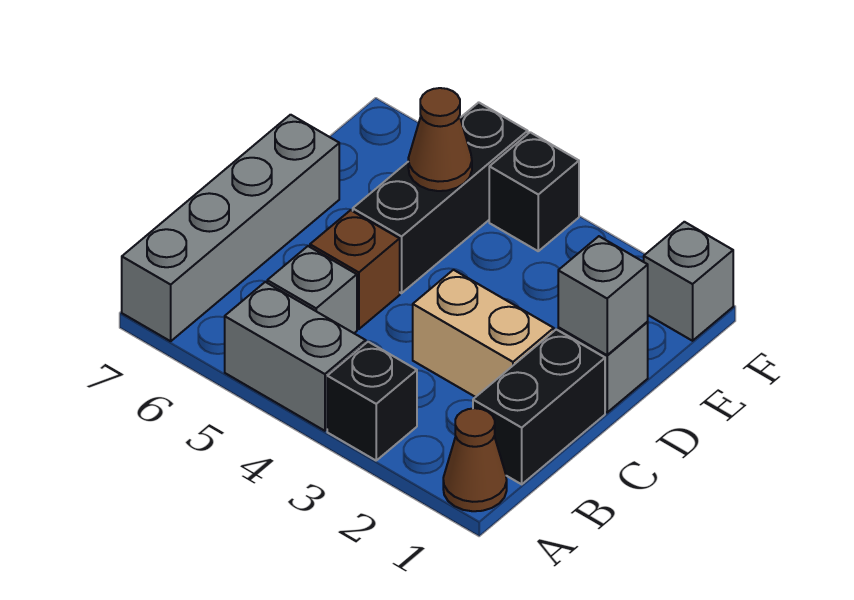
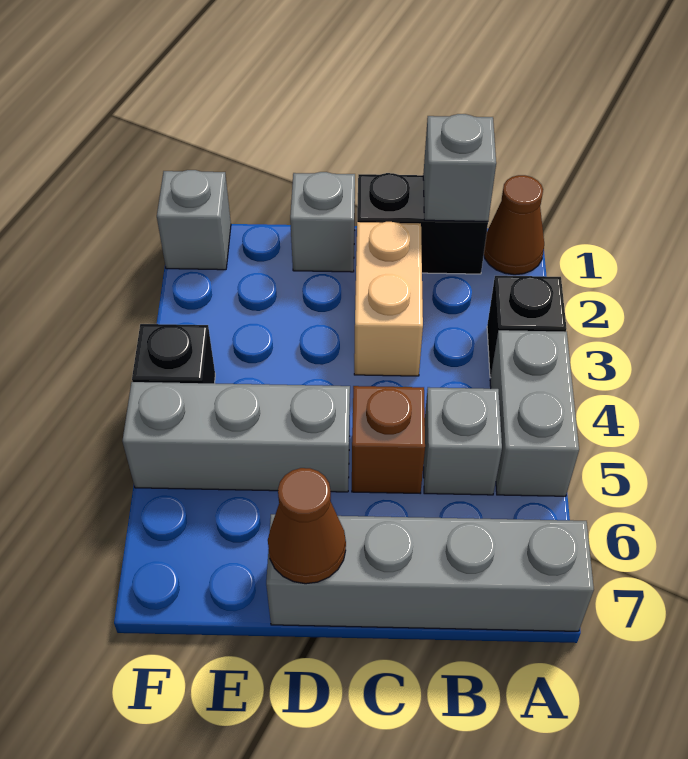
grey brick D1 level 2 -> grey brick B1 level 2
black brick D5:F5 level 1 -> grey brick D5:F5 level 1
brown cone E5 level 2 -> brown cone D7 level 2

